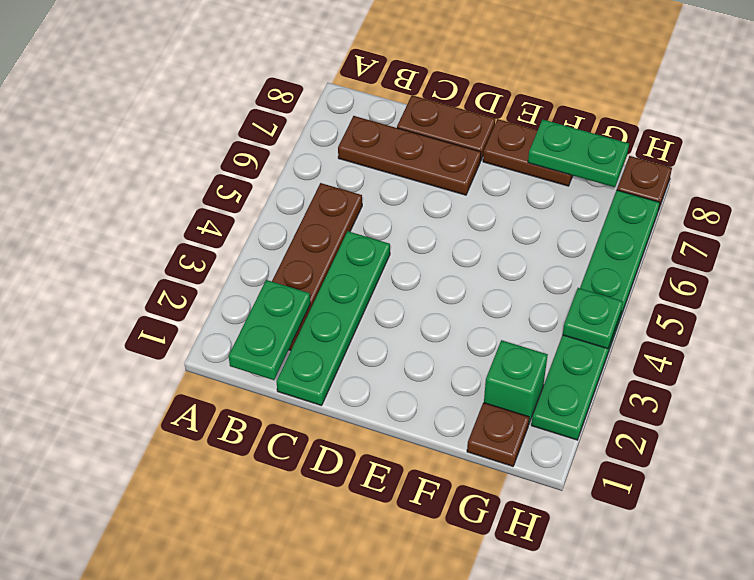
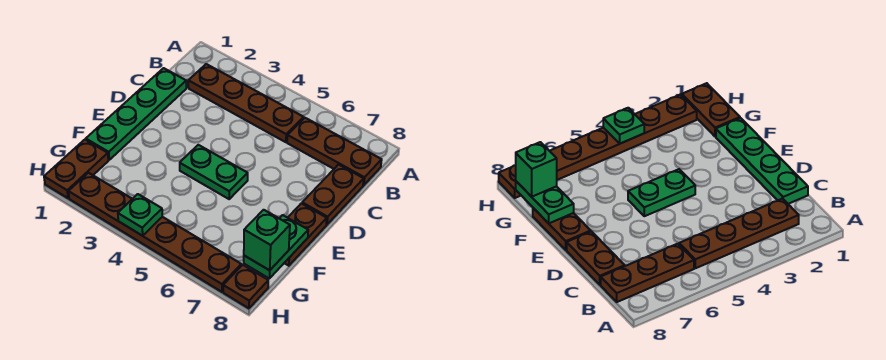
green plate B1:B2 level 2 -> green plate E4:E5 level 1
brown plate B7:D7 level 1 -> brown plate B6:B8 level 1
green plate C1:C4 level 1 -> green plate C1:F1 level 1
brown plate G1 level 1 -> brown plate G1:H1 level 1
green brick G2 level 1 -> green brick G8 level 3
green plate H2:H7 level 1 -> brown plate H2:H7 level 1

